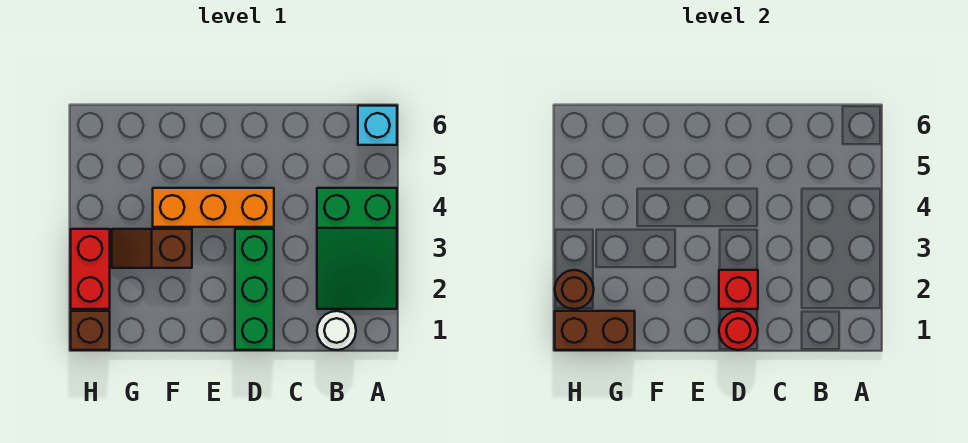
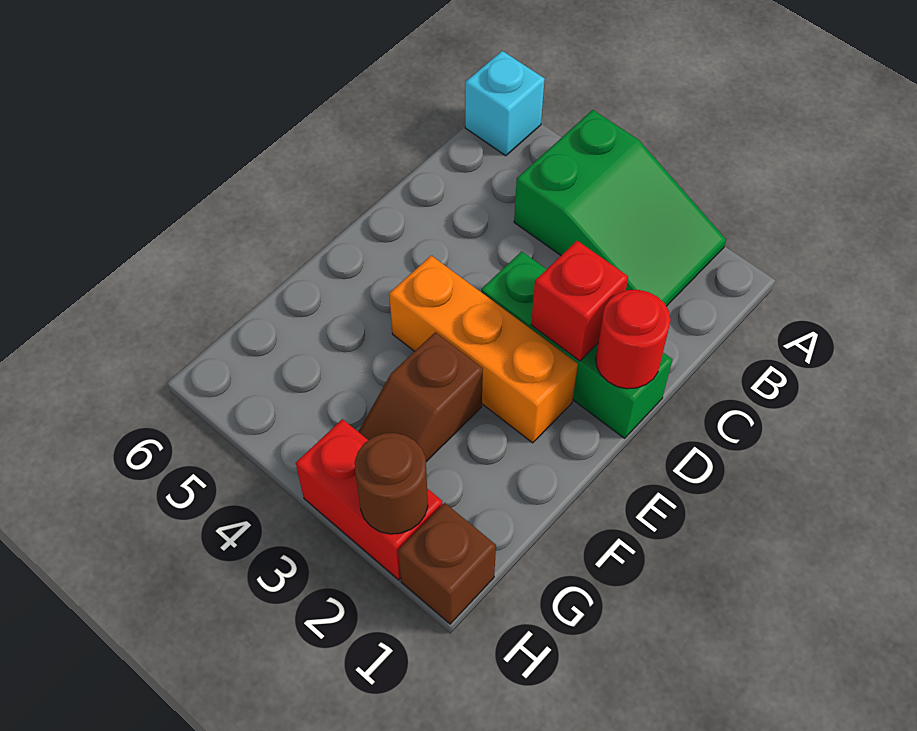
white round brick B1 level 1 -> none
orange brick D4:F4 level 1 -> orange brick E2:E4 level 1
brown brick G1:H1 level 2 -> none

